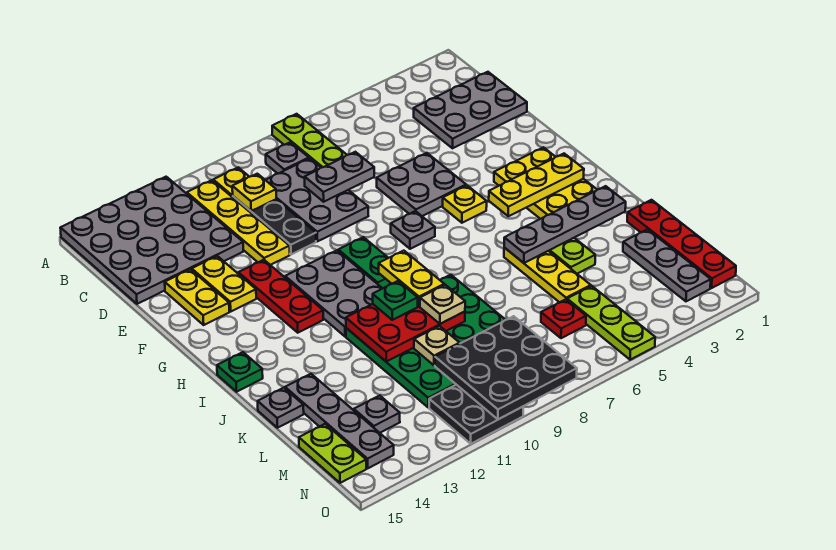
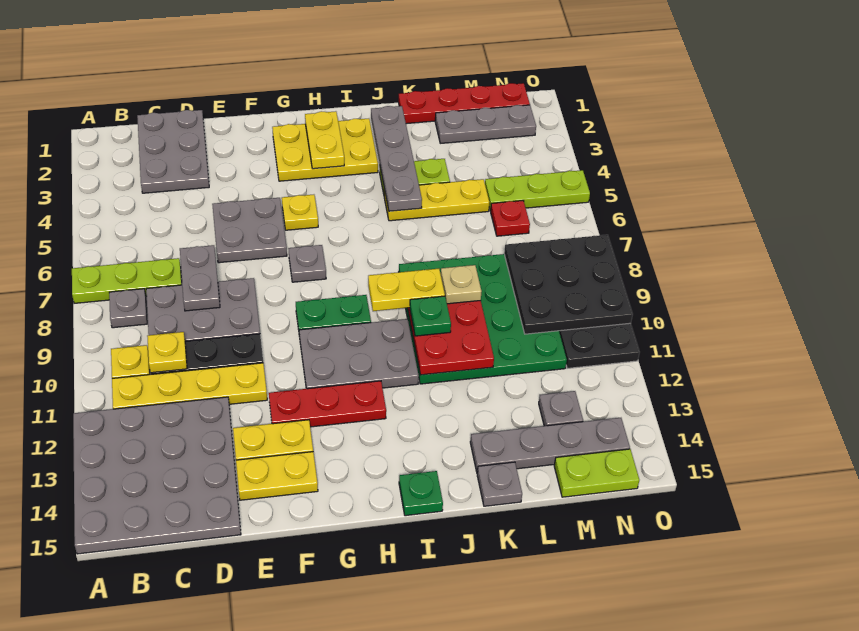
yellow plate H2:H4 level 2 -> yellow plate H2:H3 level 2
tan plate L10 level 2 -> none

